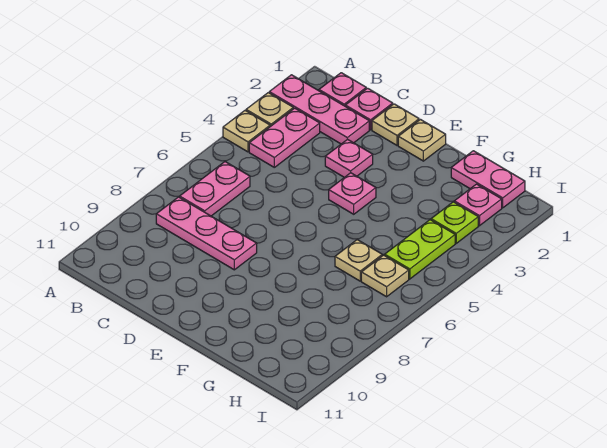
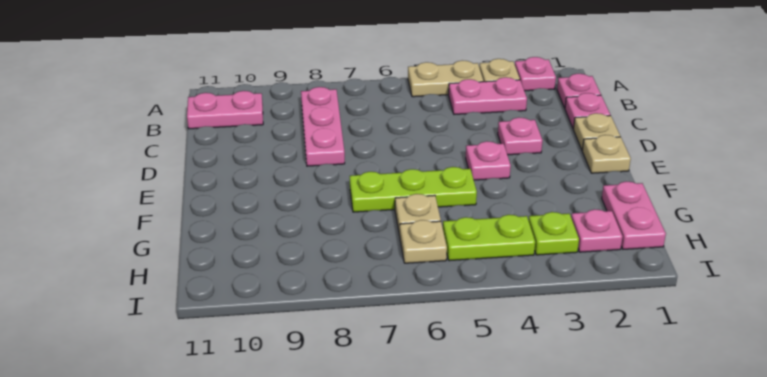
pink plate A2:C2 level 1 -> pink plate A2 level 1
tan plate A4 level 1 -> tan plate A4:A5 level 1
pink plate B6:B7 level 1 -> pink plate B10:B11 level 1
none -> lime plate F5:F7 level 1

